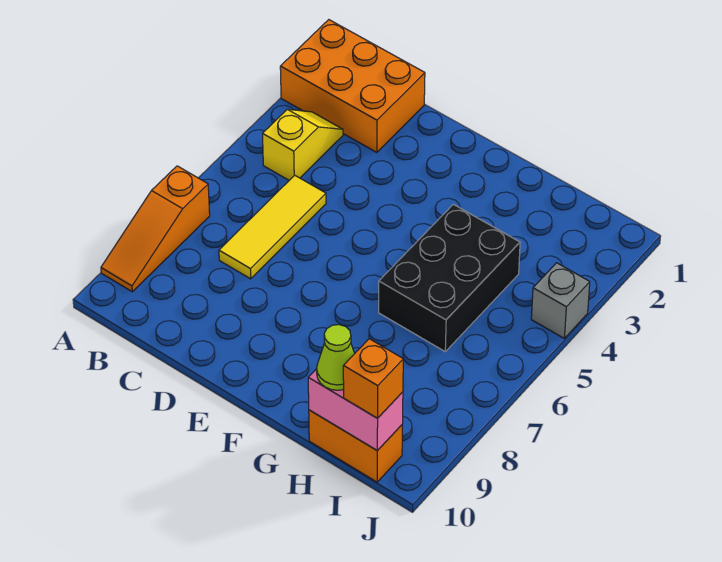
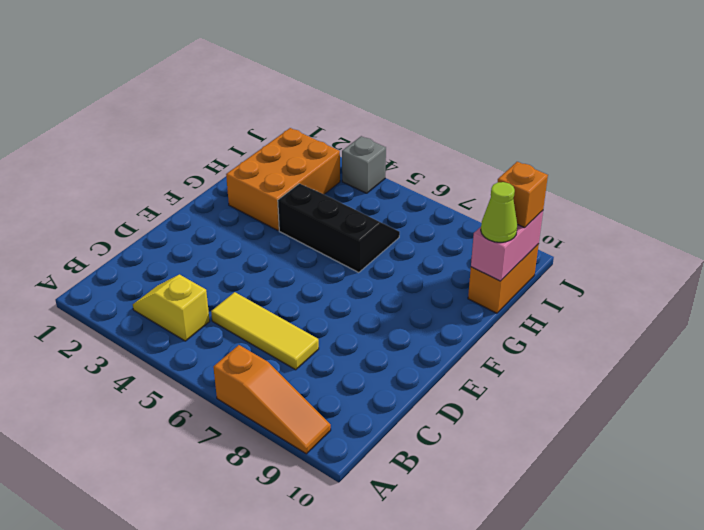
orange brick A1:C2 level 1 -> orange brick G2:I3 level 1
black brick G4:H6 level 1 -> black slope G4:H6 level 1 top G

